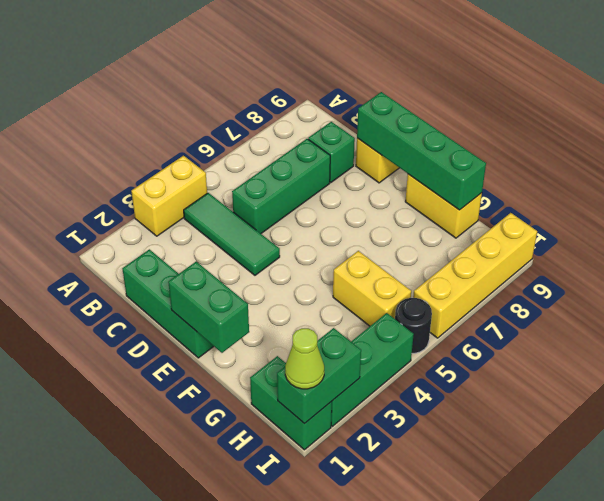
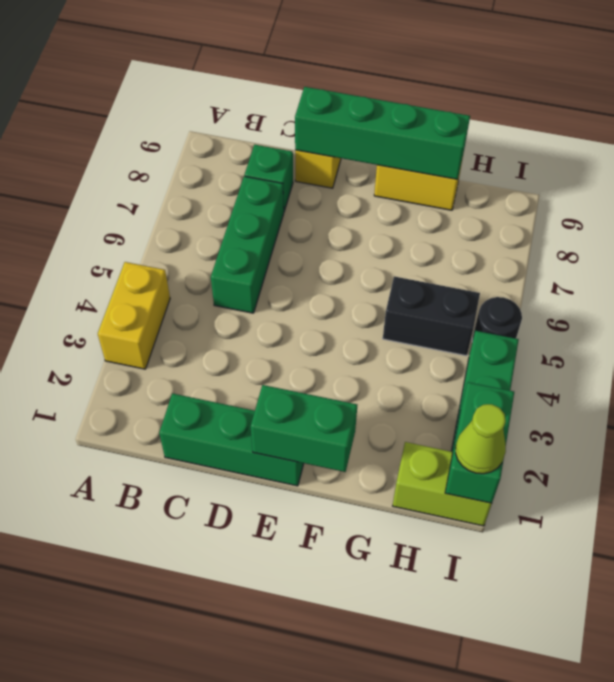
green tile B4:D4 level 1 -> none
yellow brick G5:H5 level 1 -> black brick G5:H5 level 1
green brick H1:I1 level 1 -> lime brick H1:I1 level 1
yellow brick I6:I9 level 1 -> none

